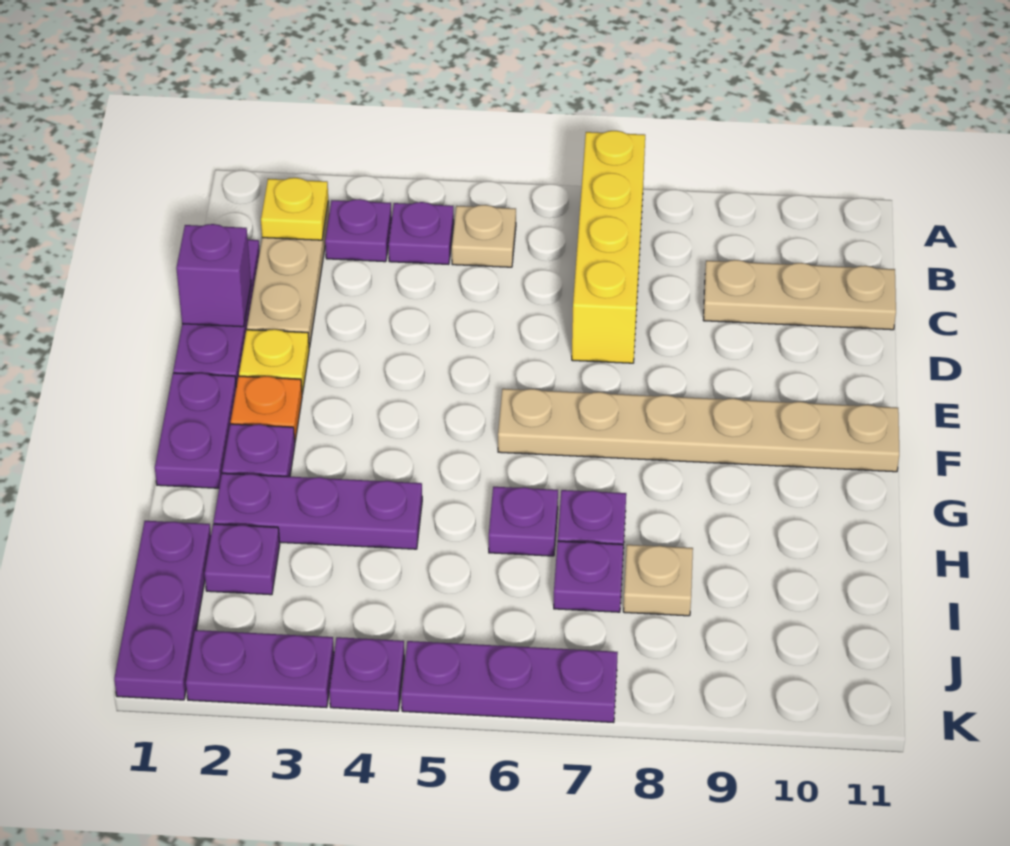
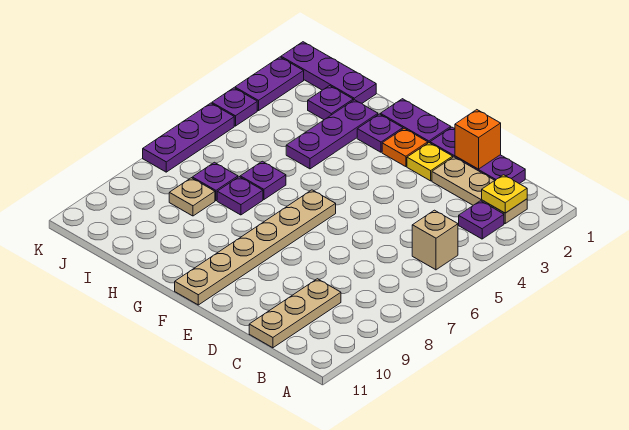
yellow brick A7:D7 level 1 -> none
purple plate B4 level 1 -> none
tan plate B5 level 1 -> tan brick B5 level 1
purple brick D1 level 2 -> orange brick D1 level 2

